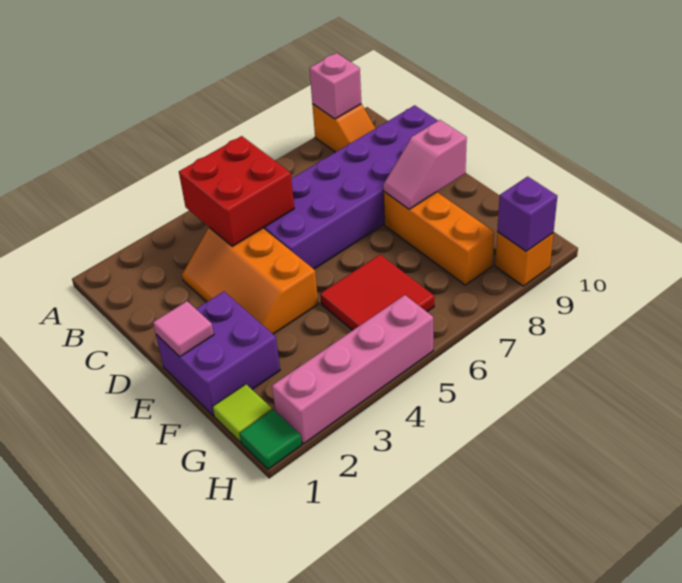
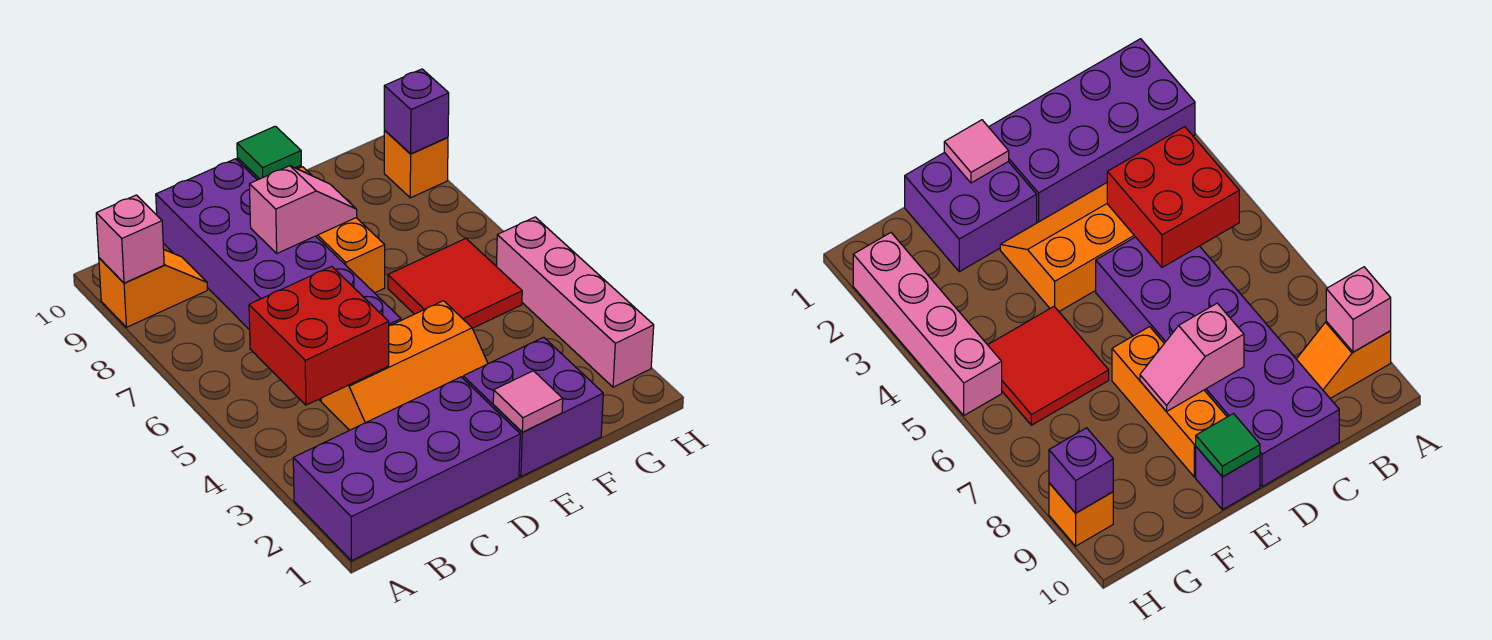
none -> purple brick A1:D2 level 1
orange brick E8:G8 level 1 -> orange brick E7:E9 level 1
pink slope E8:E9 level 2 top 9 -> pink slope D8:E8 level 2 top D
none -> purple brick E10 level 1
lime tile G1 level 1 -> none
green tile H1 level 1 -> green tile E10 level 2

